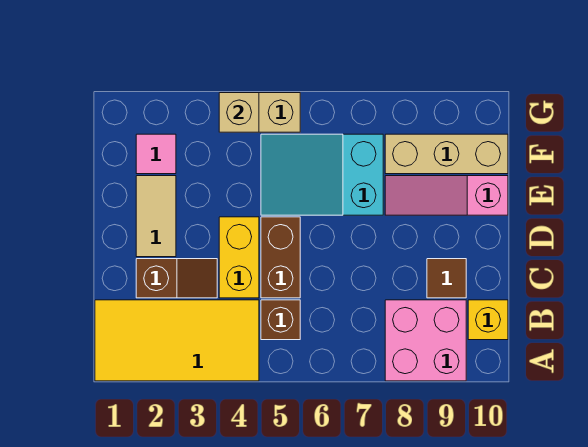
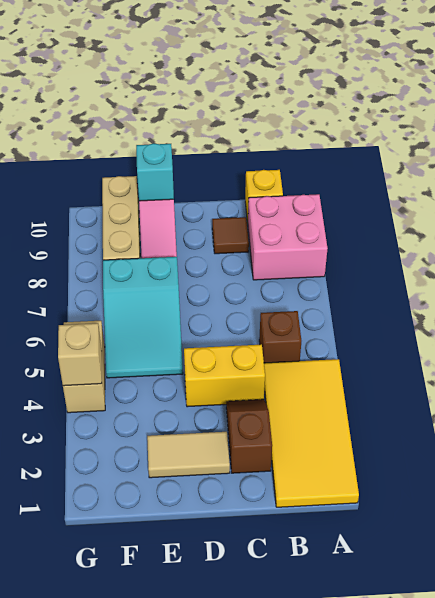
brown brick C5:D5 level 1 -> none
none -> cyan brick E10 level 2
pink tile F2 level 1 -> none

